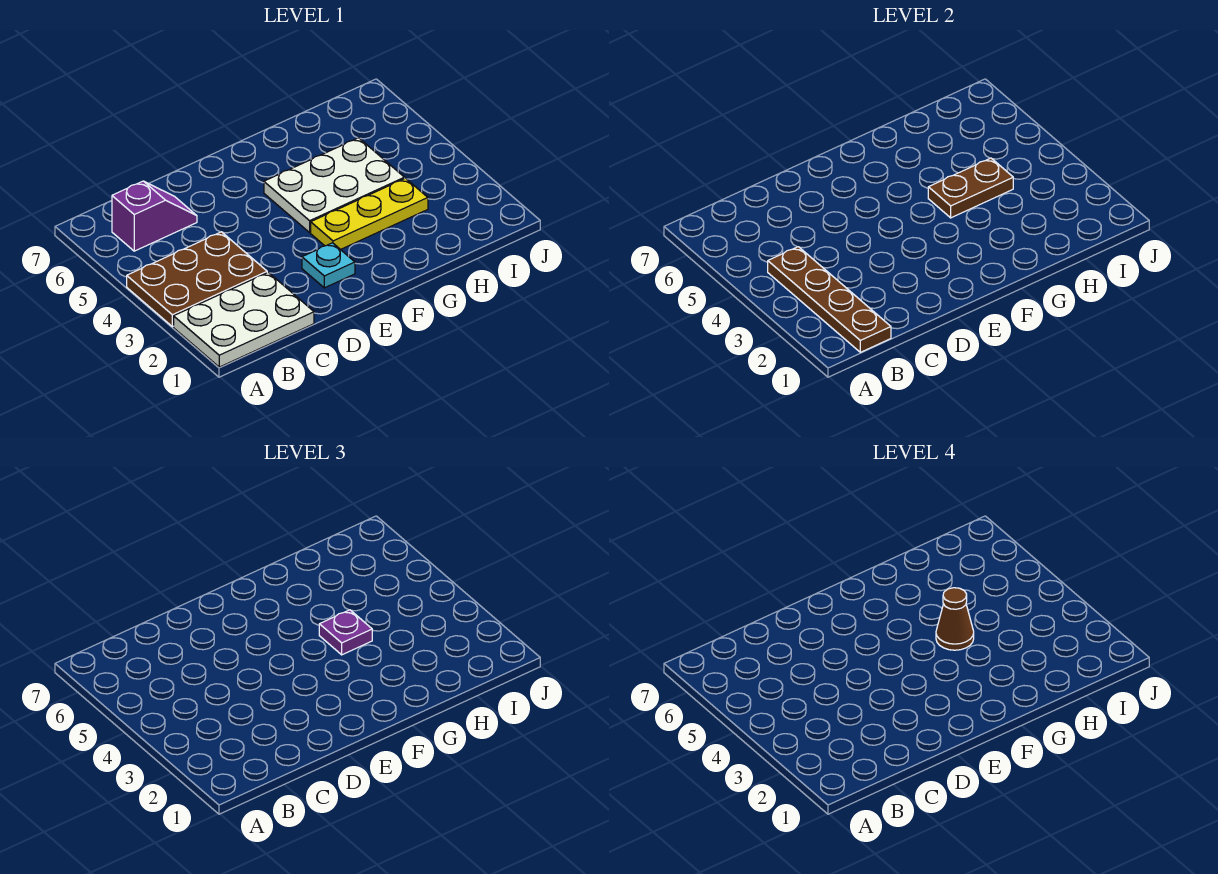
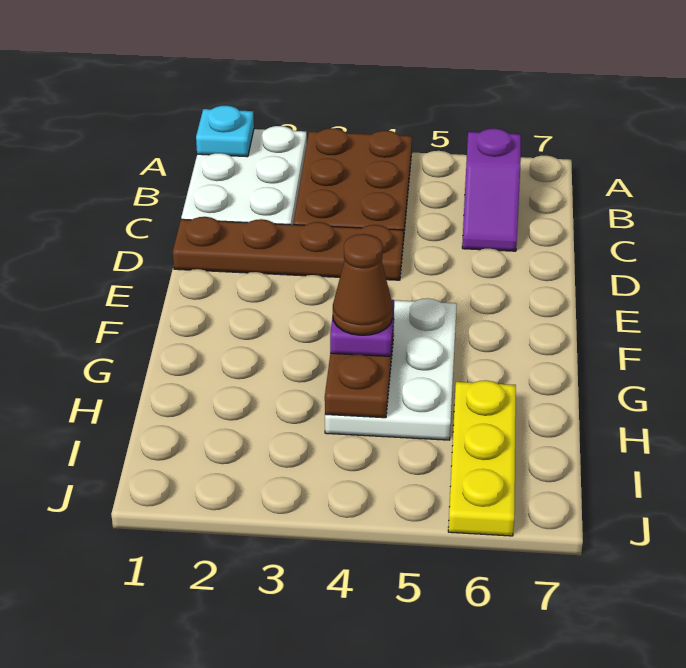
brown plate B1:B4 level 2 -> brown plate D1:D4 level 1
cyan plate E2 level 1 -> cyan plate A1 level 2
yellow plate F3:H3 level 1 -> yellow plate H6:J6 level 1

